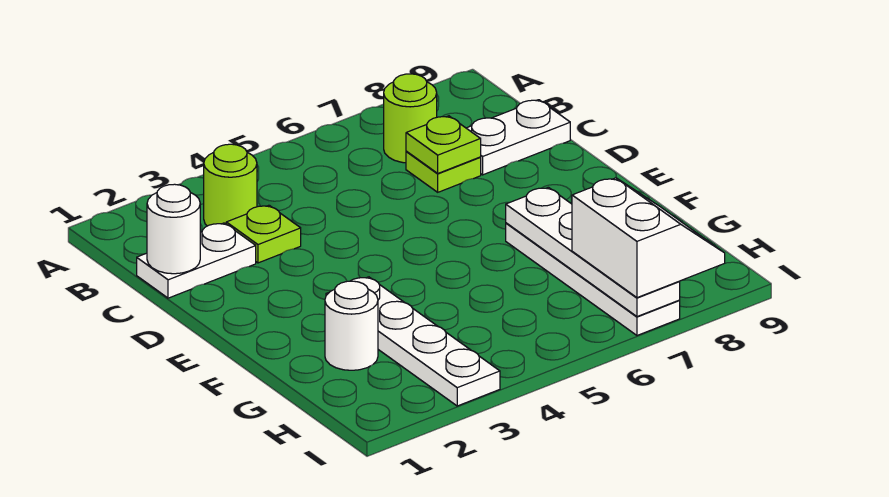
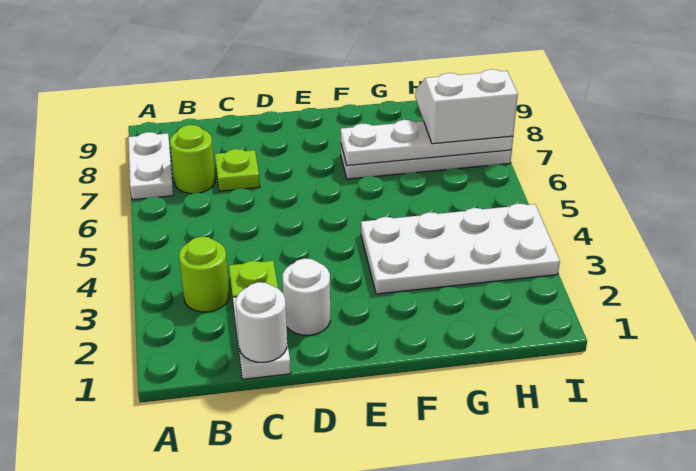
lime plate C7 level 2 -> none
white plate C8:C9 level 1 -> white plate A7:A8 level 1
white plate F3:I3 level 1 -> white plate F3:I4 level 1
white round brick G2 level 1 -> white round brick D2 level 1

